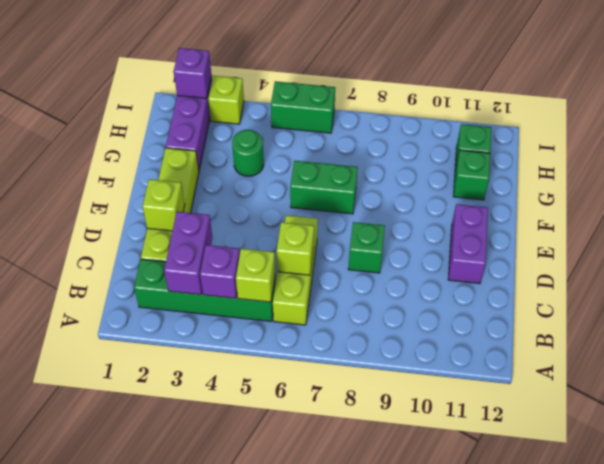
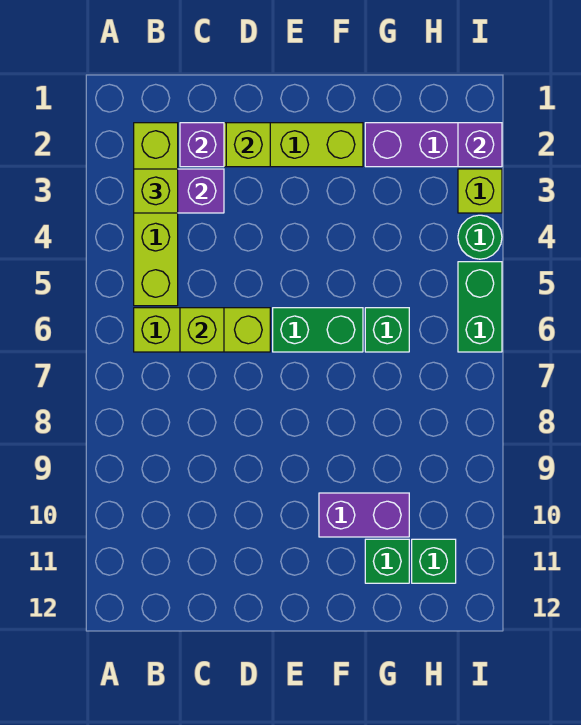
green brick B2:B5 level 1 -> lime brick B2:B5 level 1
purple brick B4 level 2 -> purple brick C2 level 2
lime brick B5 level 2 -> lime brick B3 level 3
green brick D8 level 1 -> green brick G6 level 1
purple brick D11:E11 level 1 -> purple brick F10:G10 level 1
green brick F6:F7 level 1 -> green brick E6:F6 level 1
green round brick G4 level 1 -> green round brick I4 level 1

